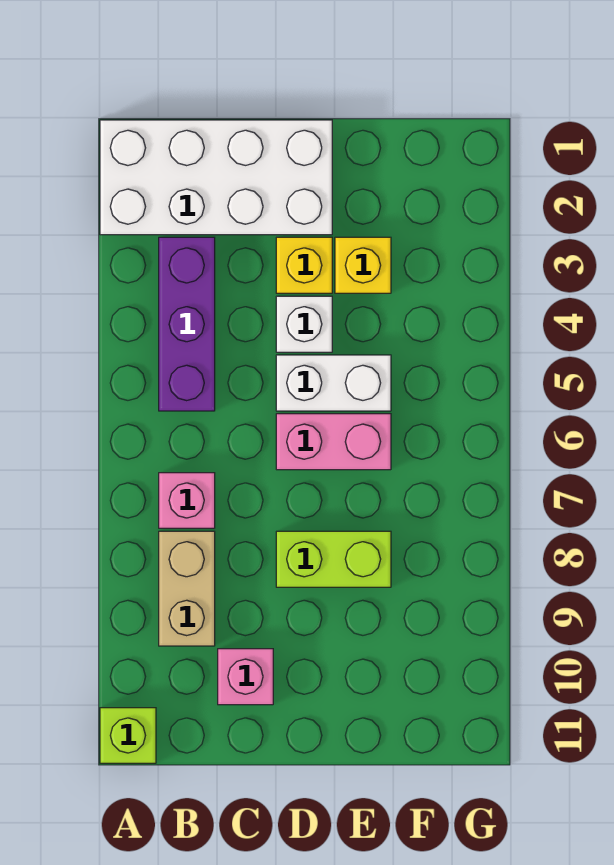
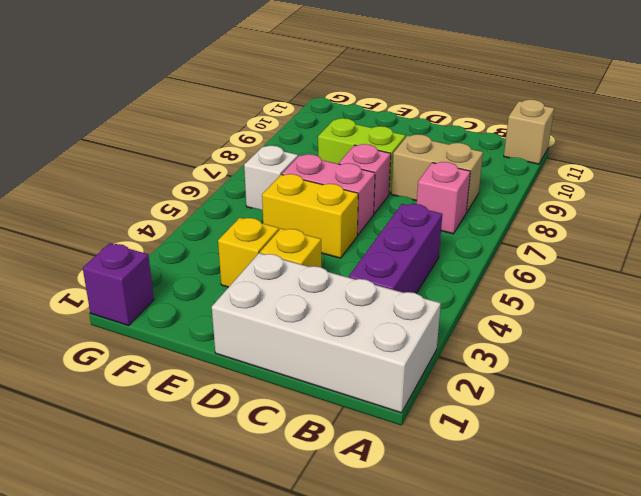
lime brick A11 level 1 -> tan brick A11 level 1
tan brick B8:B9 level 1 -> tan brick B8:C8 level 1
pink brick C10 level 1 -> pink brick D7 level 1
white brick D4 level 1 -> white brick F6 level 1
white brick D5:E5 level 1 -> yellow brick D5:E5 level 1
none -> purple brick G1 level 1

